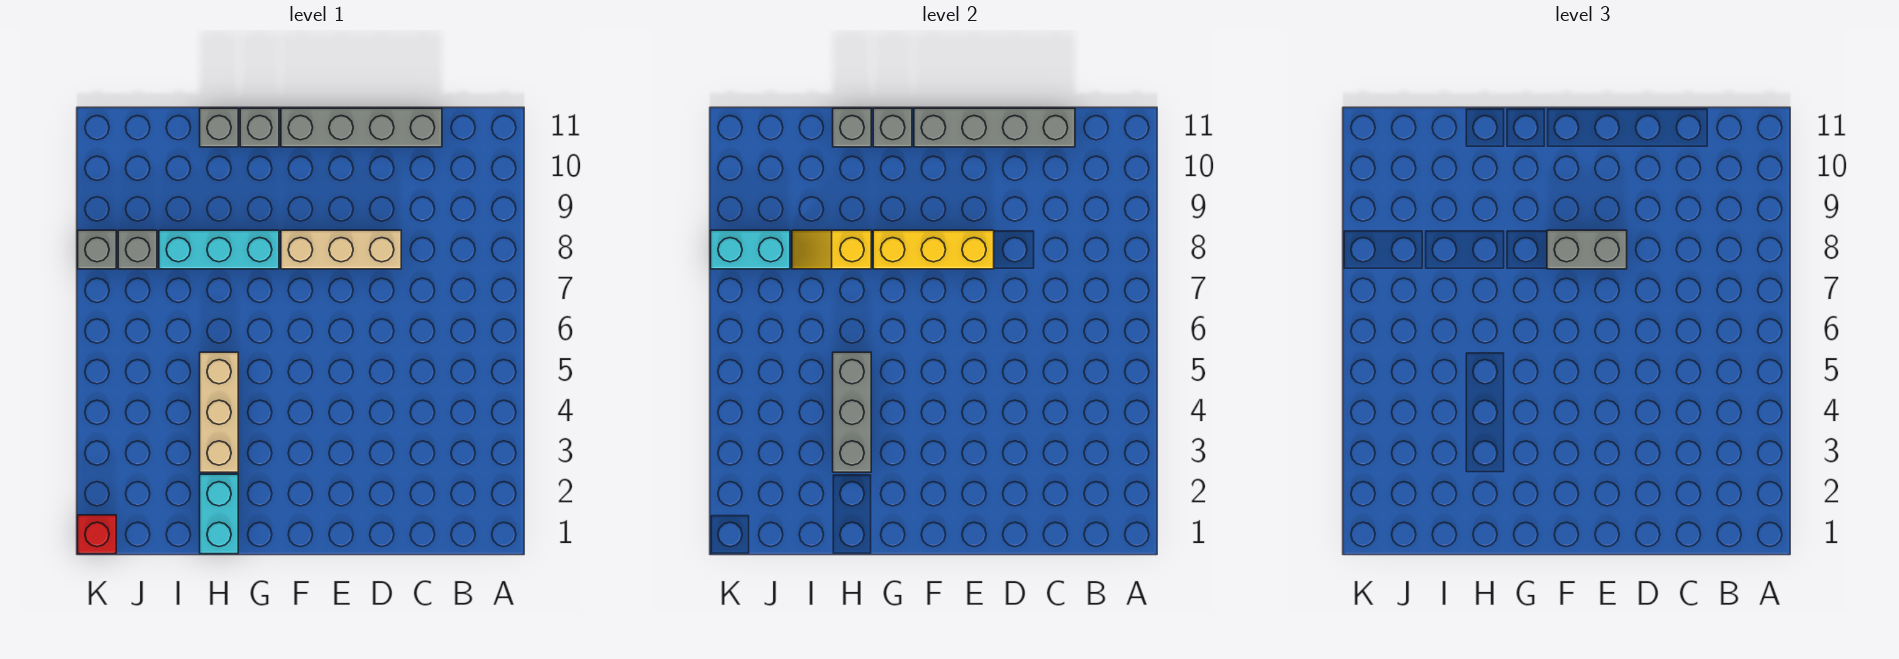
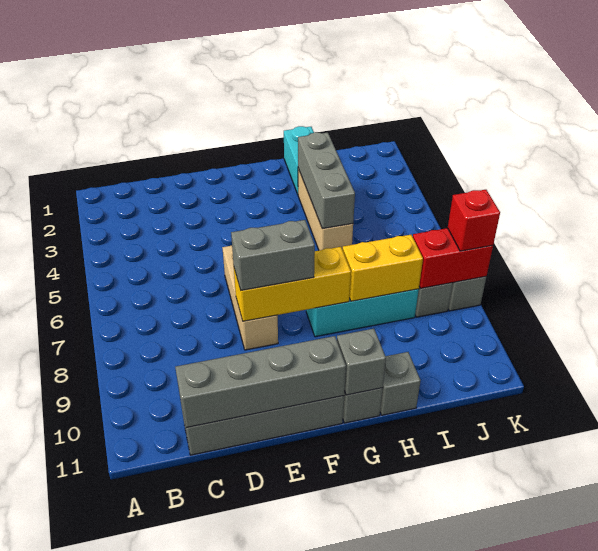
tan brick D8:F8 level 1 -> tan brick E6:E8 level 1
yellow slope H8:I8 level 2 top H -> yellow brick H8:I8 level 2
grey brick H11 level 2 -> none
cyan brick J8:K8 level 2 -> red brick J8:K8 level 2
red brick K1 level 1 -> red brick K8 level 3

